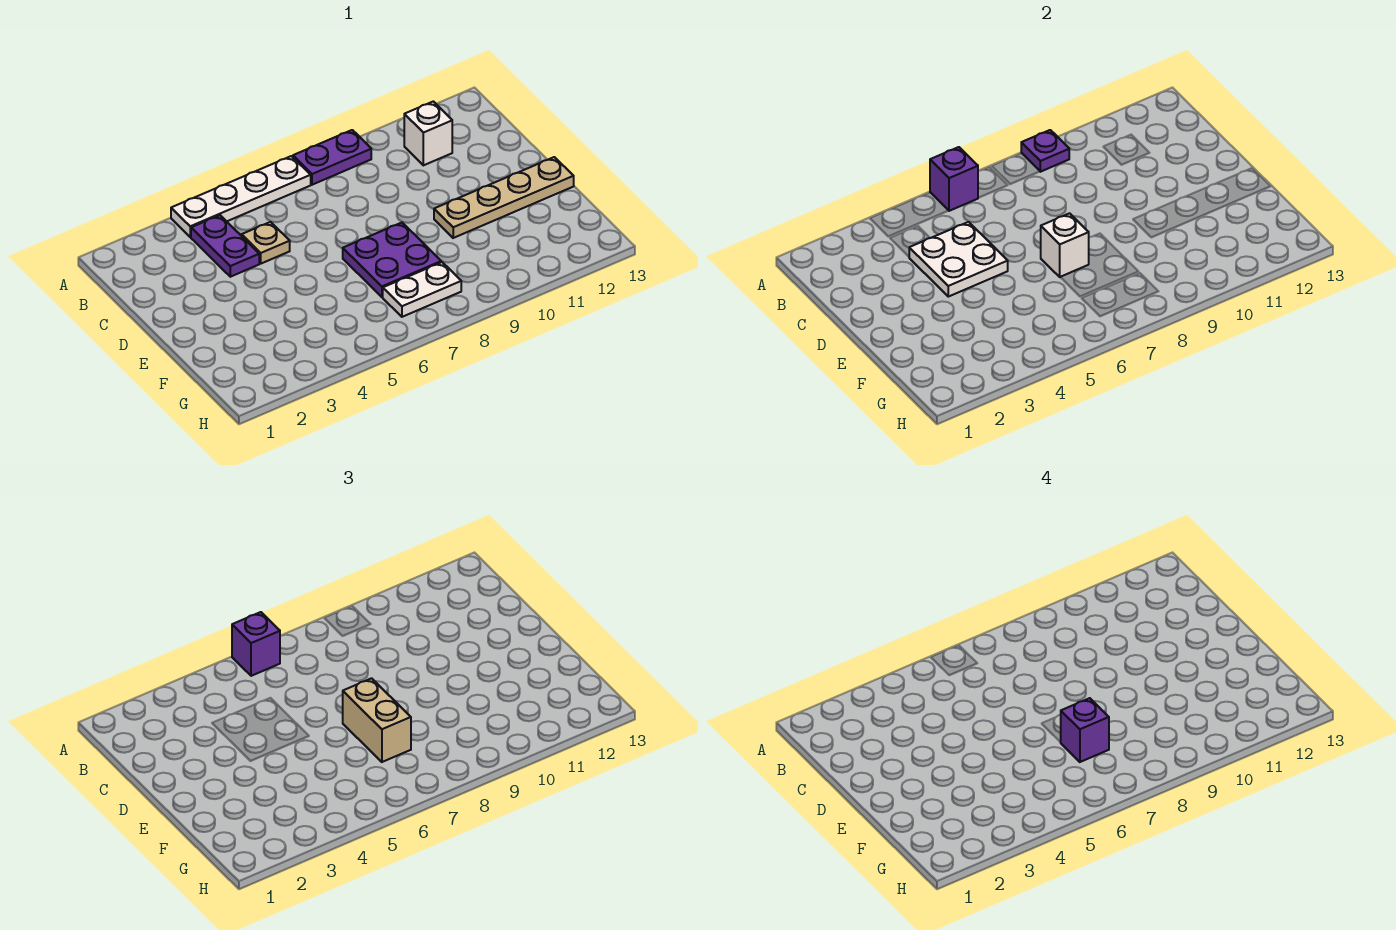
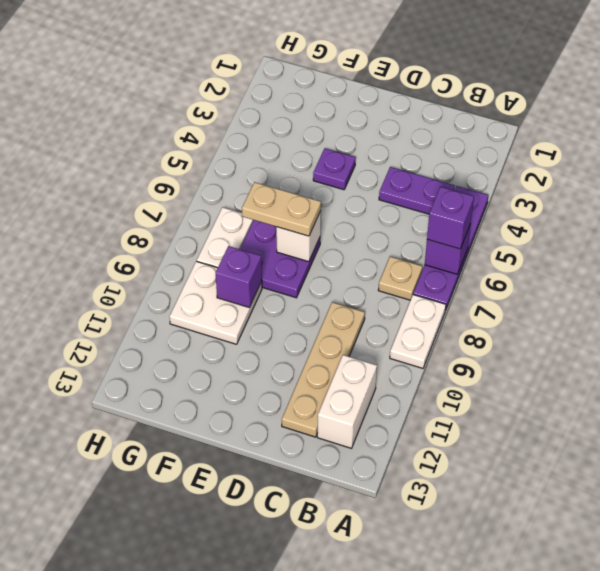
white plate A4:A7 level 1 -> purple plate A4:A7 level 1
purple plate A8:A9 level 1 -> white plate A8:A9 level 1
purple plate A9 level 2 -> purple plate E4 level 1
white brick B11 level 1 -> white brick B11:B12 level 1
white plate C4:D5 level 2 -> white plate F9:G10 level 1
tan plate C5 level 1 -> tan plate B7 level 1
tan brick E7:F7 level 3 -> tan plate E7:F7 level 3
tan plate E10:E13 level 1 -> tan plate C9:C12 level 1
purple brick F7 level 4 -> purple brick F9 level 2

